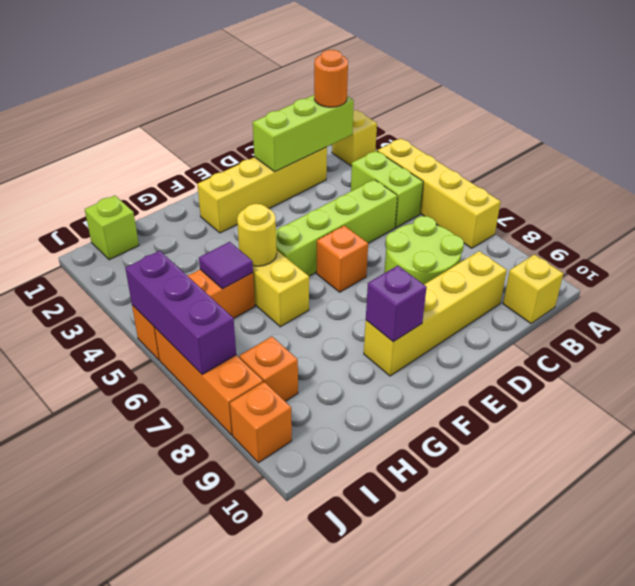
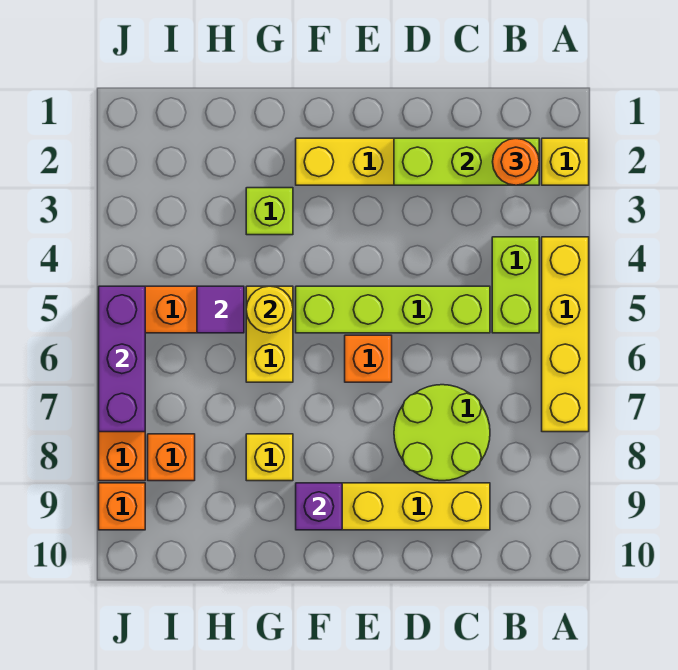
yellow brick B10 level 1 -> yellow brick G8 level 1
lime brick I1 level 1 -> lime brick G3 level 1

